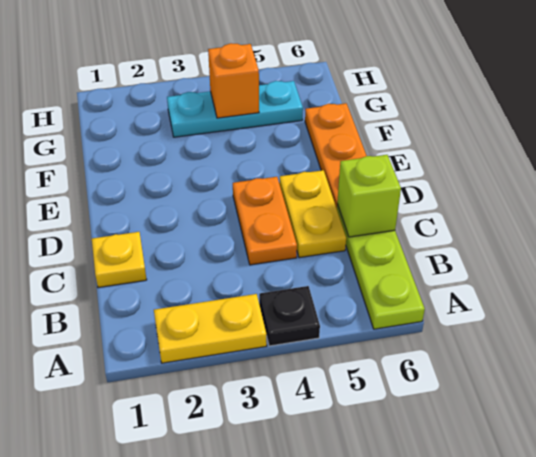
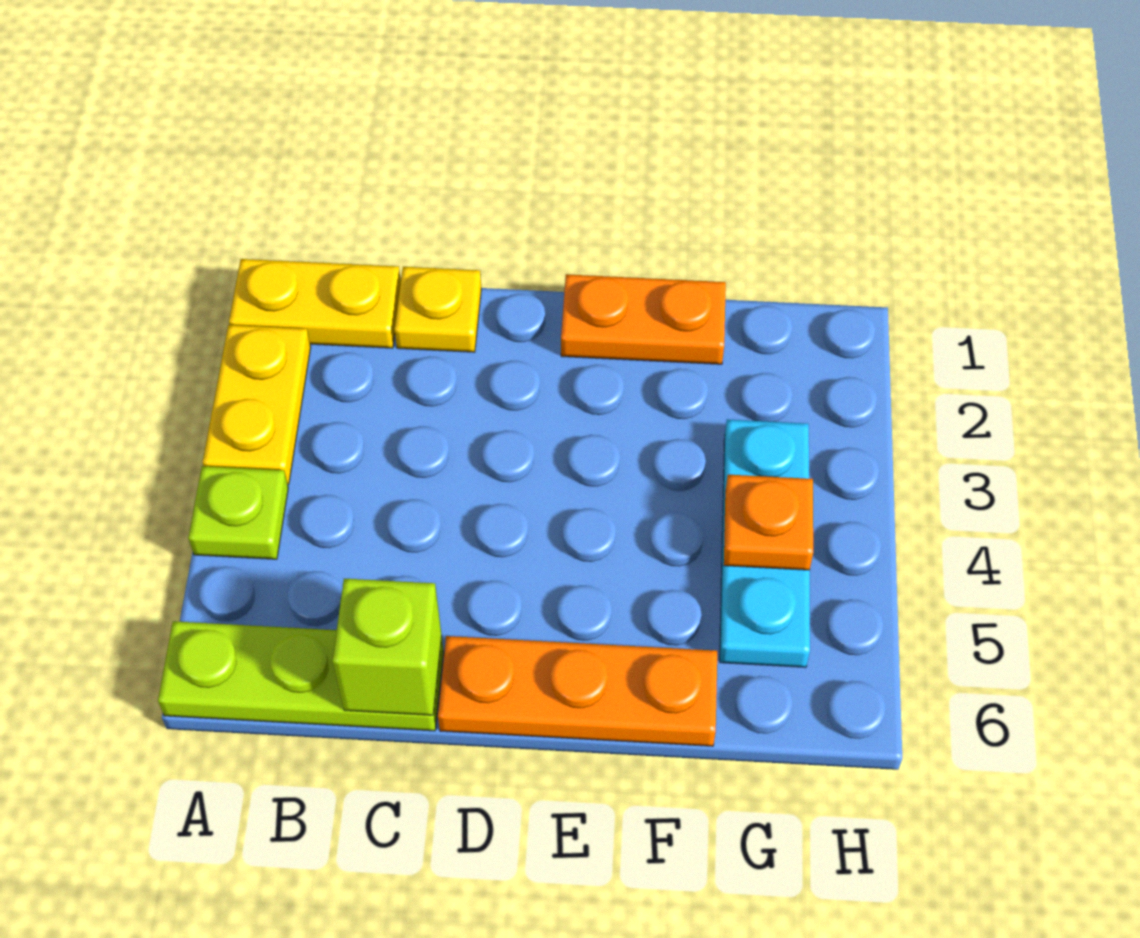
black plate A4 level 1 -> lime plate A4 level 1
orange plate C4:D4 level 1 -> orange plate E1:F1 level 1
yellow plate C5:D5 level 1 -> yellow plate A1:B1 level 1
orange brick G4 level 2 -> orange plate G4 level 2

